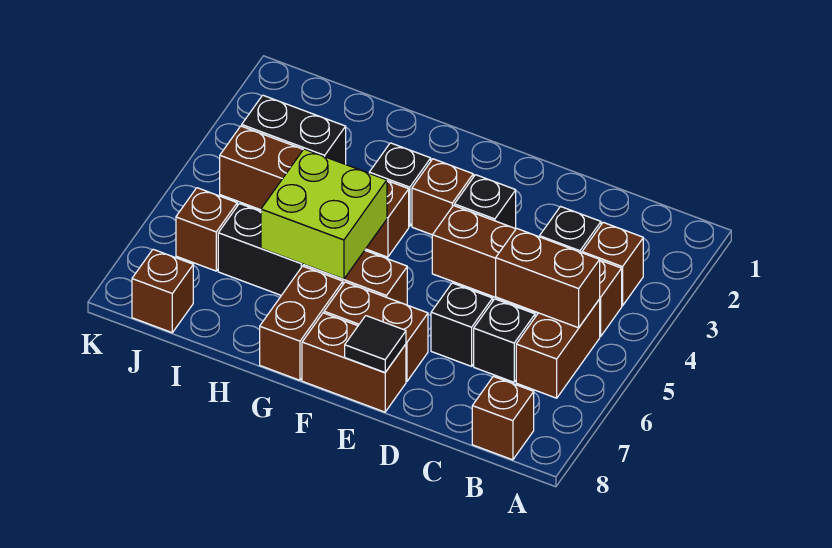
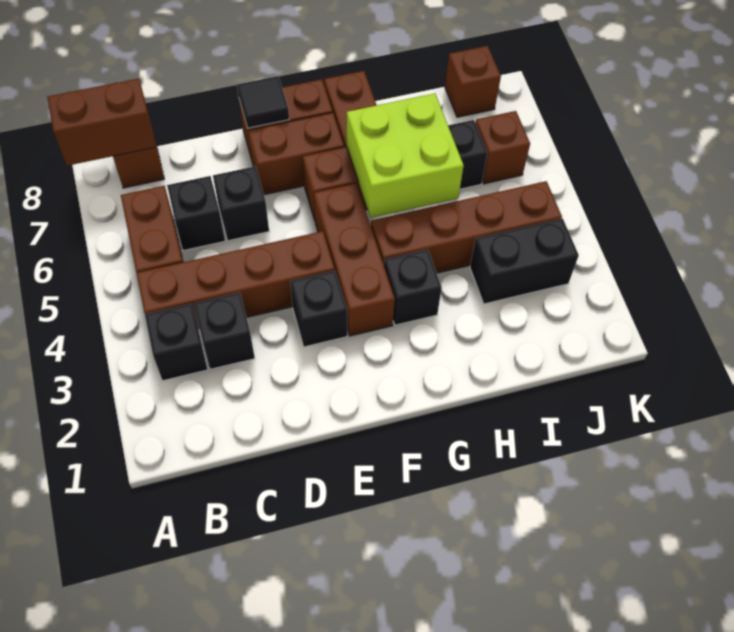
brown brick B3 level 1 -> black brick B3 level 1
brown brick B5:C5 level 2 -> brown brick A8:B8 level 2
brown brick F3 level 1 -> brown brick F3:F5 level 1

